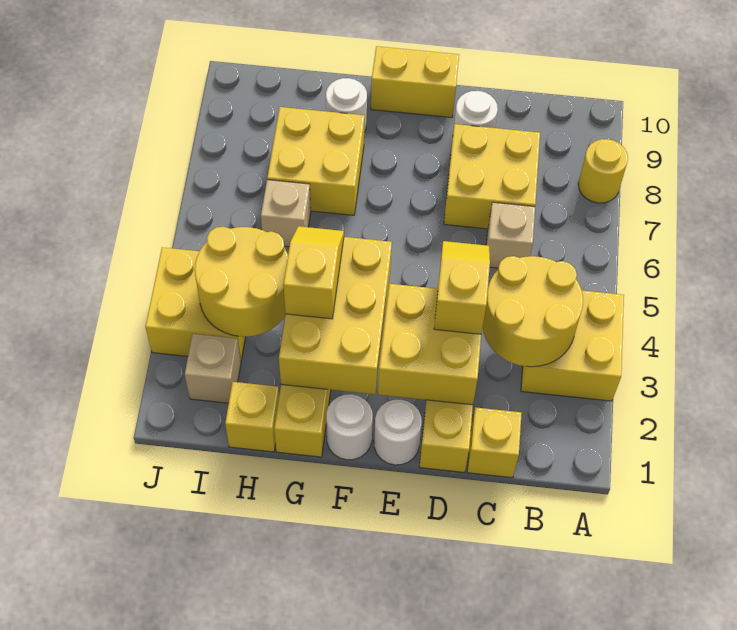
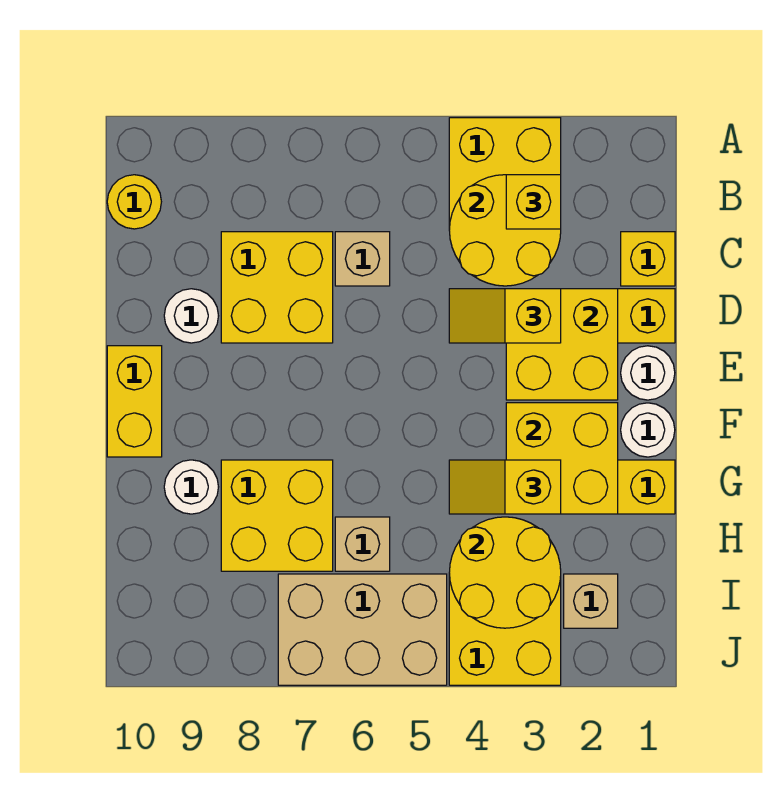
yellow round brick A8 level 1 -> yellow round brick B10 level 1
yellow brick F2:G4 level 2 -> yellow brick F2:G3 level 2
yellow brick H1 level 1 -> yellow brick B3 level 3
none -> tan brick I5:J7 level 1

